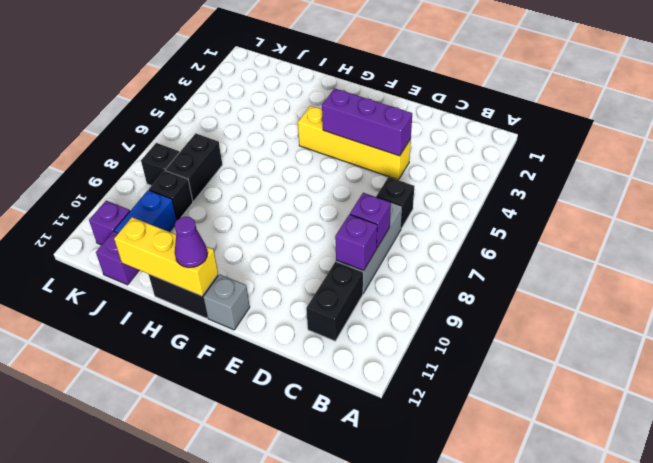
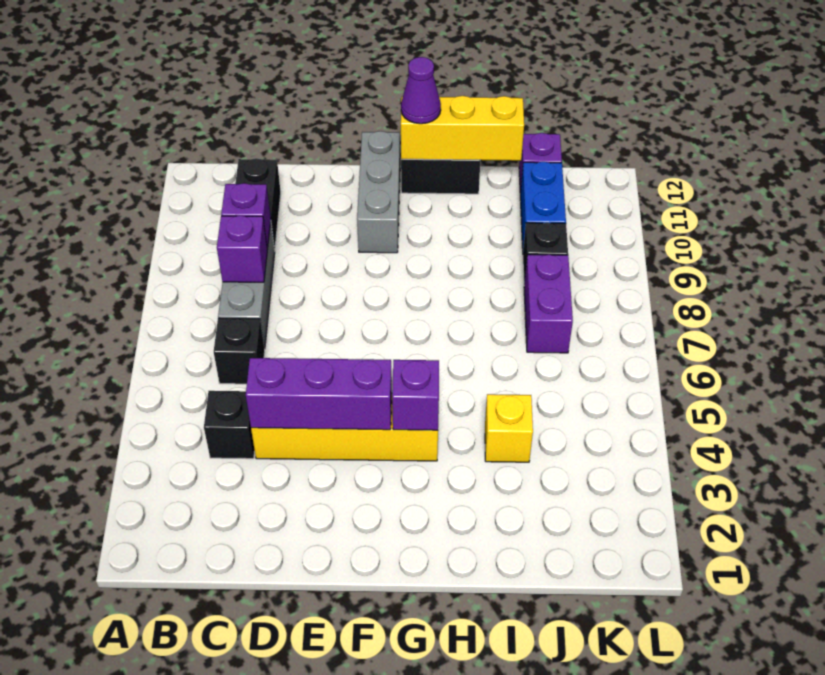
grey brick F12 level 1 -> grey brick F10:F12 level 1
none -> yellow brick I4 level 1
black brick J7:J8 level 1 -> purple brick J7:J8 level 1
black brick K8 level 1 -> black brick C4 level 1
purple brick K11 level 1 -> purple brick G4 level 2

